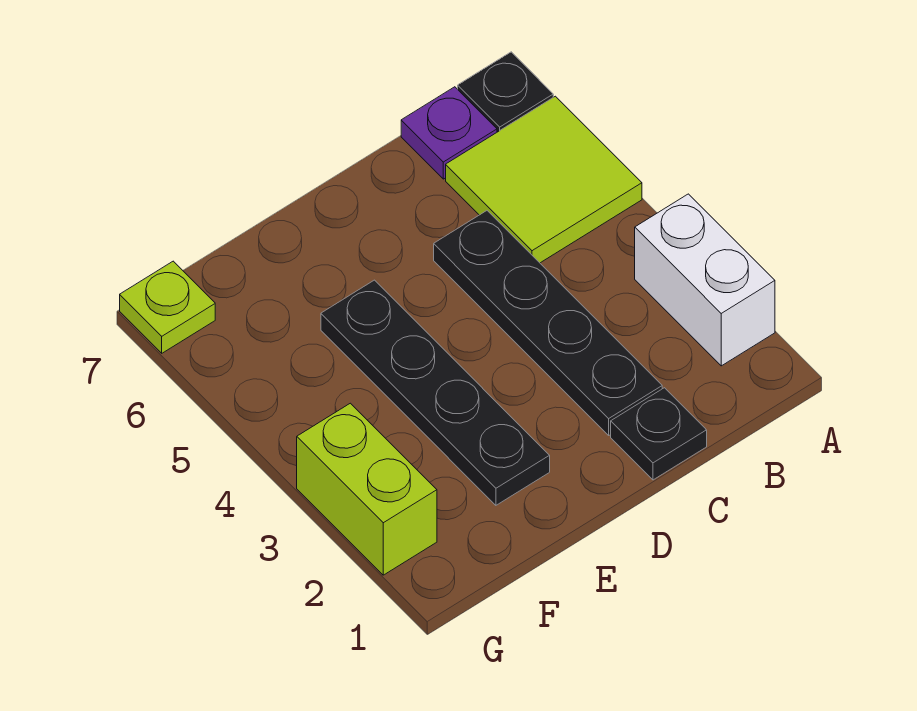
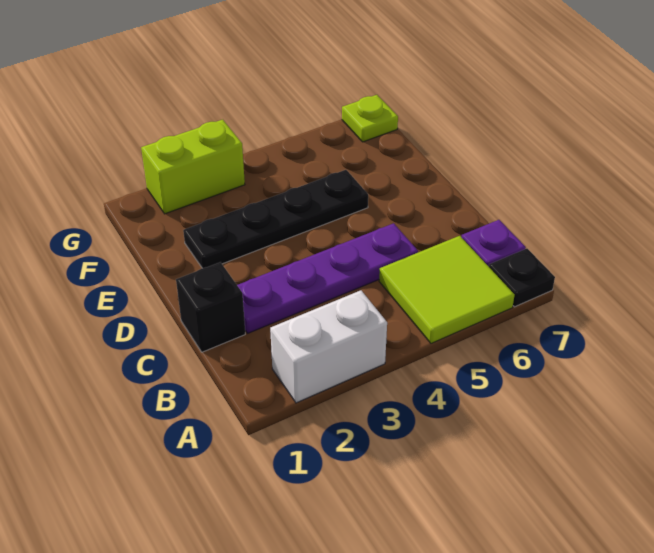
black plate C1 level 1 -> black brick C1 level 1
black plate C2:C5 level 1 -> purple plate C2:C5 level 1

